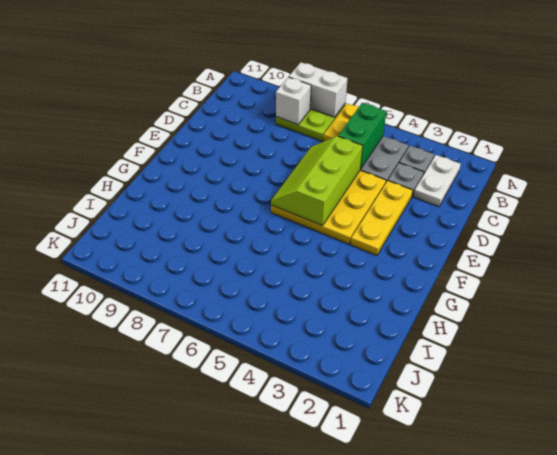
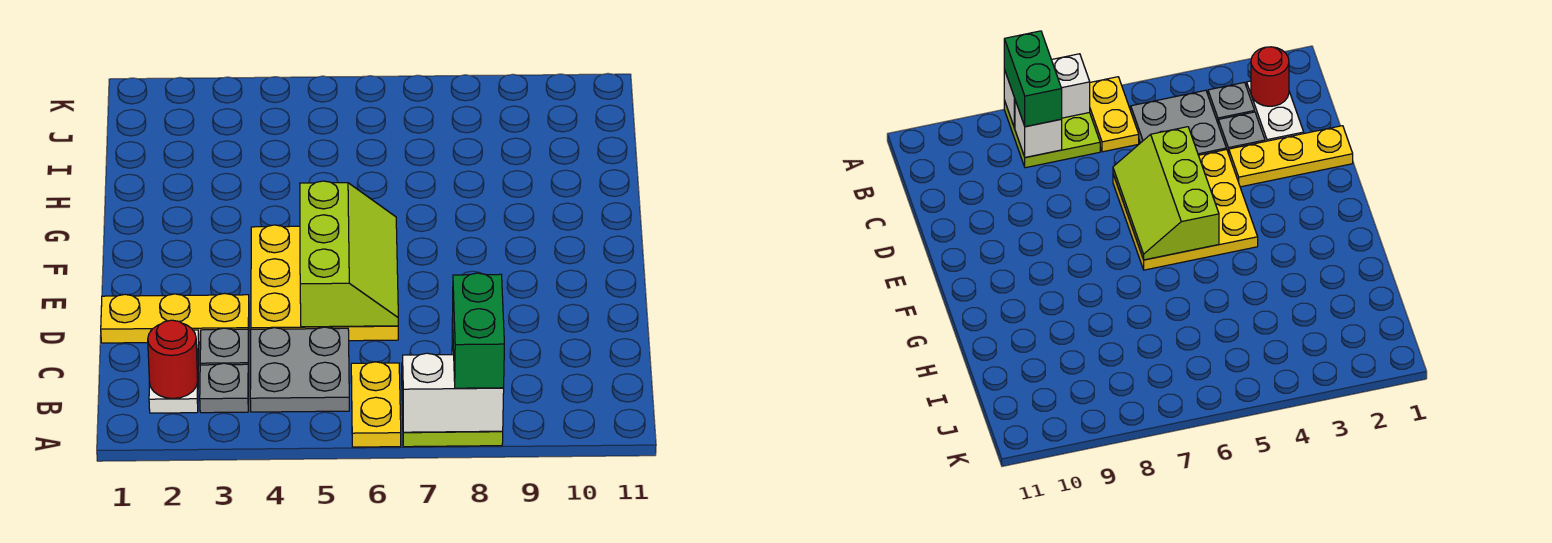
none -> red round brick B2 level 2
green brick B5:C5 level 2 -> green brick A8:B8 level 3
yellow plate D3:F3 level 1 -> yellow plate D1:D3 level 1

